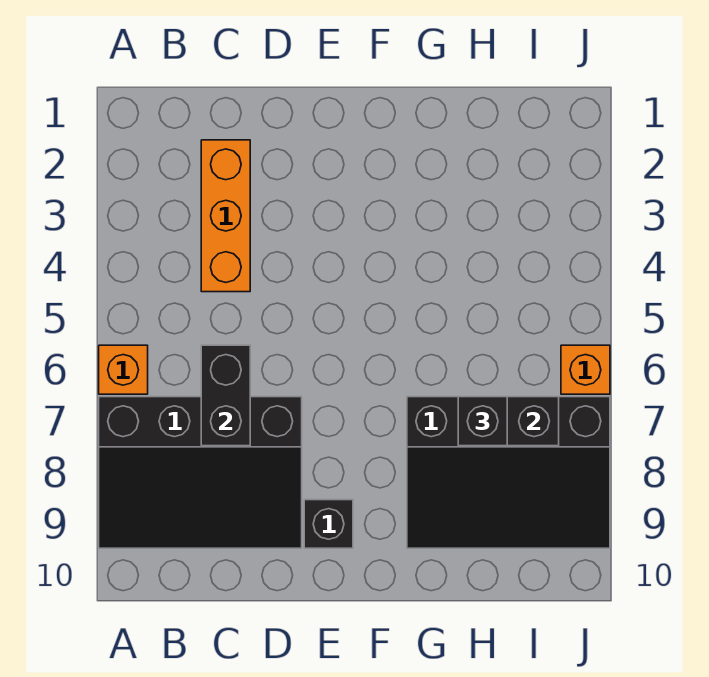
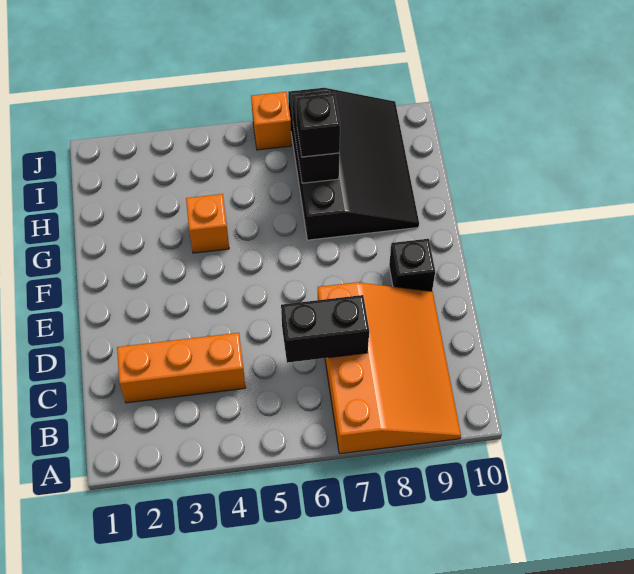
orange brick A6 level 1 -> orange brick G4 level 1
black slope A7:D9 level 1 top 7 -> orange slope A7:D9 level 1 top 7

